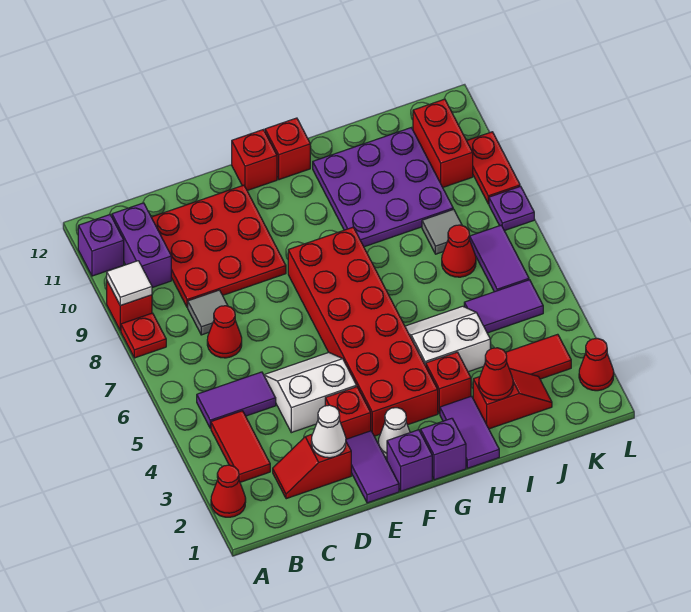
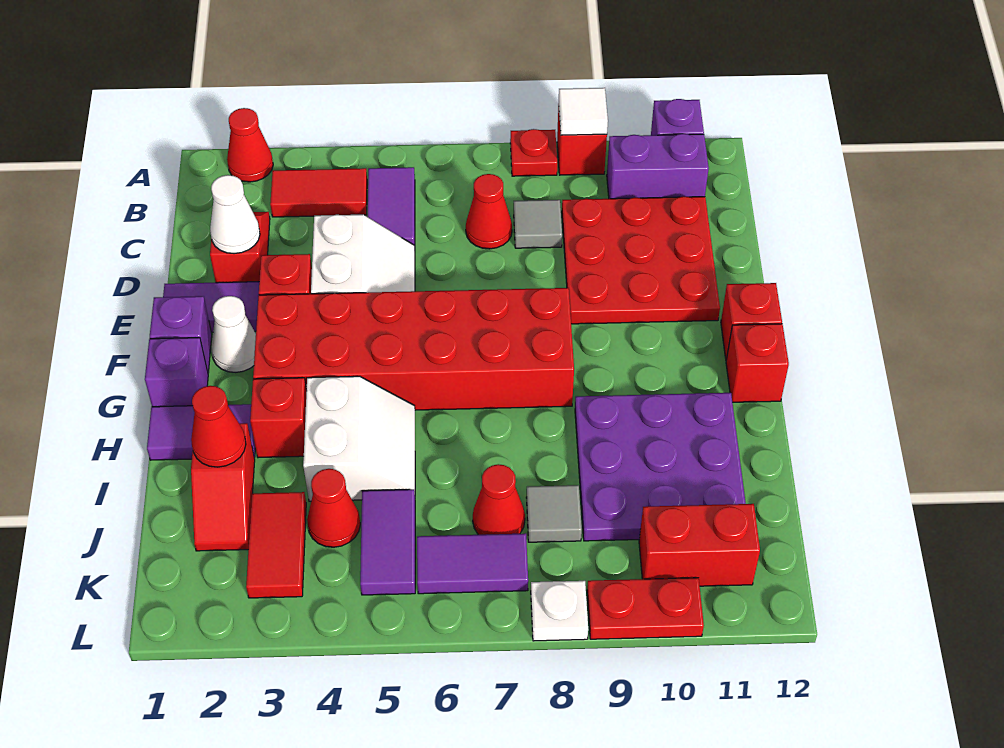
red cone L2 level 1 -> red cone J4 level 1
purple plate L8 level 1 -> white plate L8 level 1

